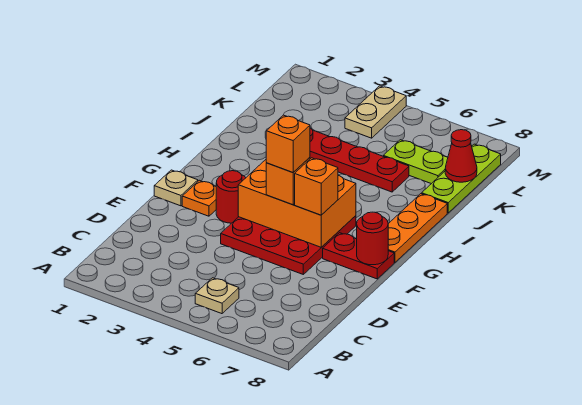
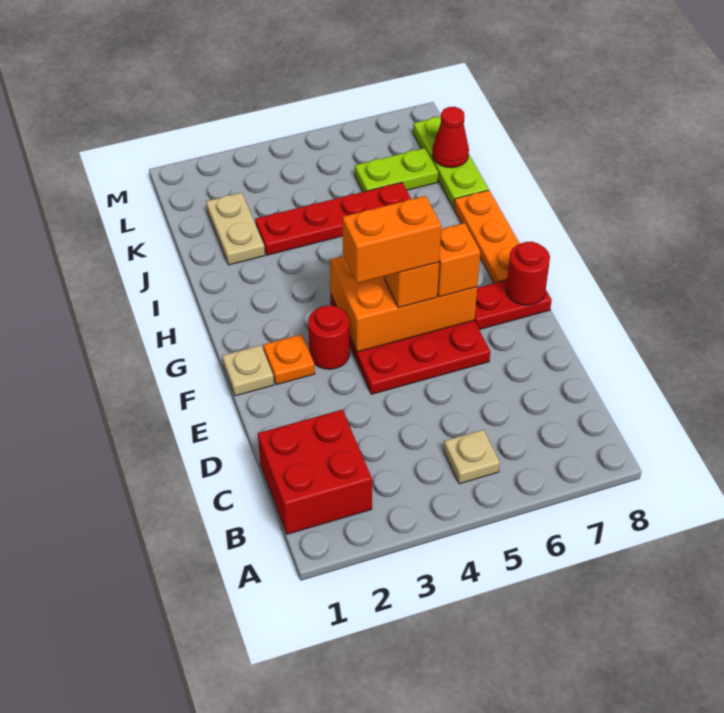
none -> red brick B1:C2 level 1
orange brick F5 level 4 -> orange brick F4:F5 level 4
tan plate L4:M4 level 1 -> tan plate J2:K2 level 1

